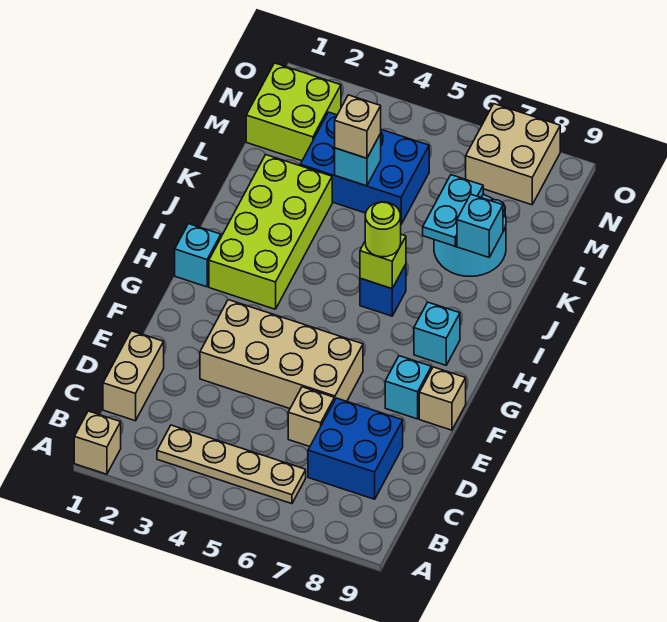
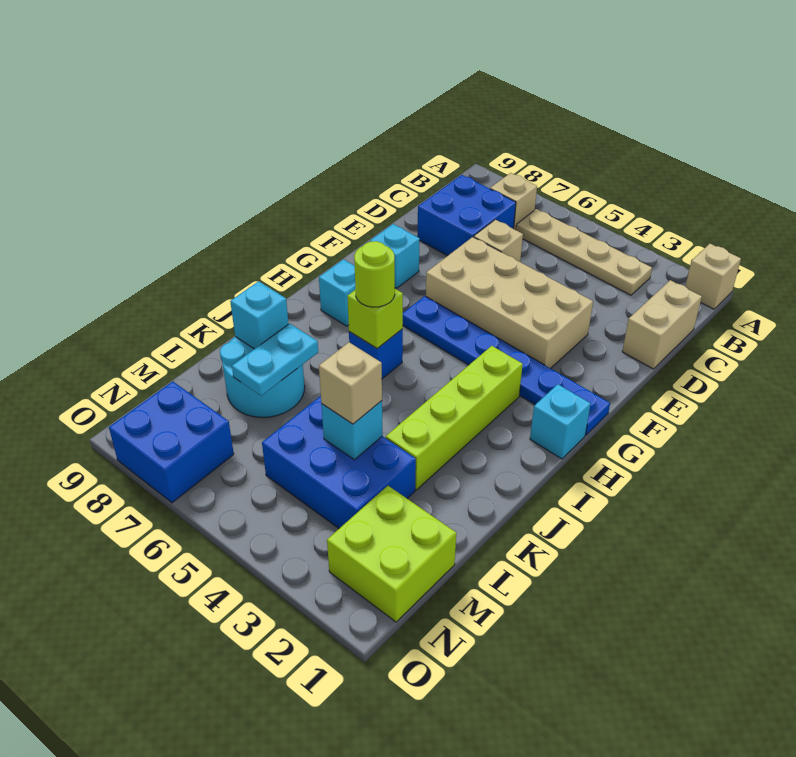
tan brick F9 level 1 -> tan brick B7 level 1
none -> blue plate G1:G6 level 1
lime brick H2:K3 level 1 -> lime brick H3:K3 level 1
tan brick N7:O8 level 1 -> blue brick N7:O8 level 1

